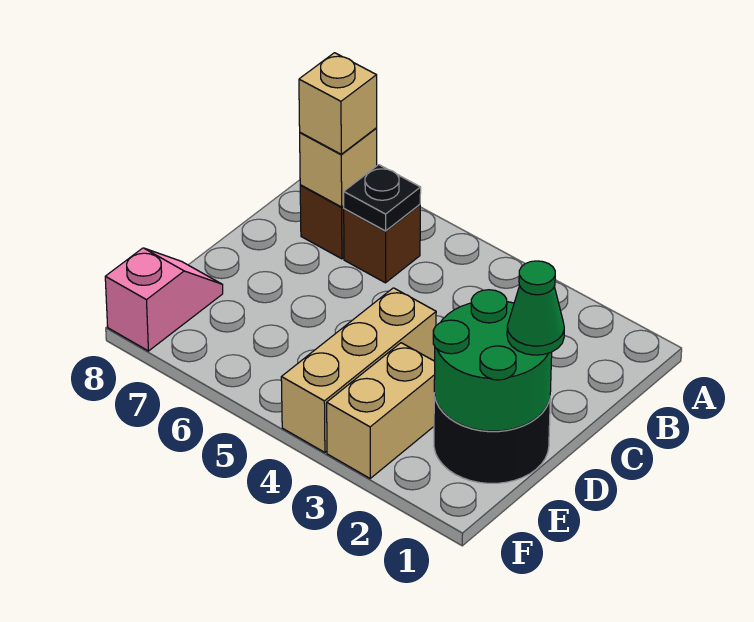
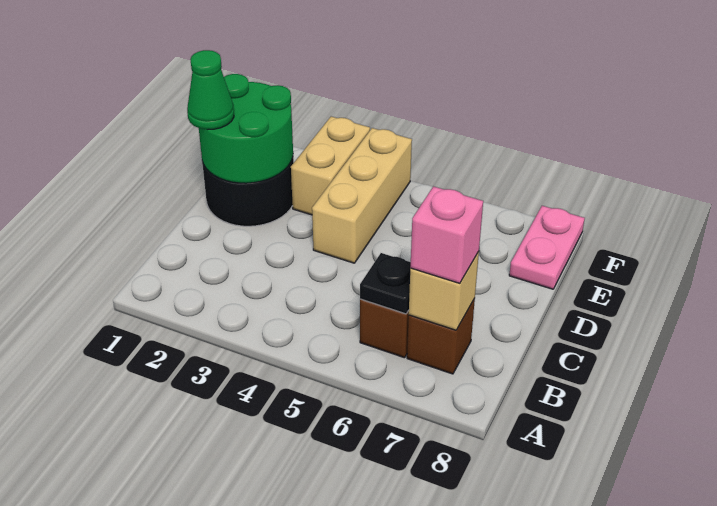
tan brick B7 level 3 -> pink brick B7 level 3
pink slope E8:F8 level 1 top F -> pink plate E8:F8 level 1

